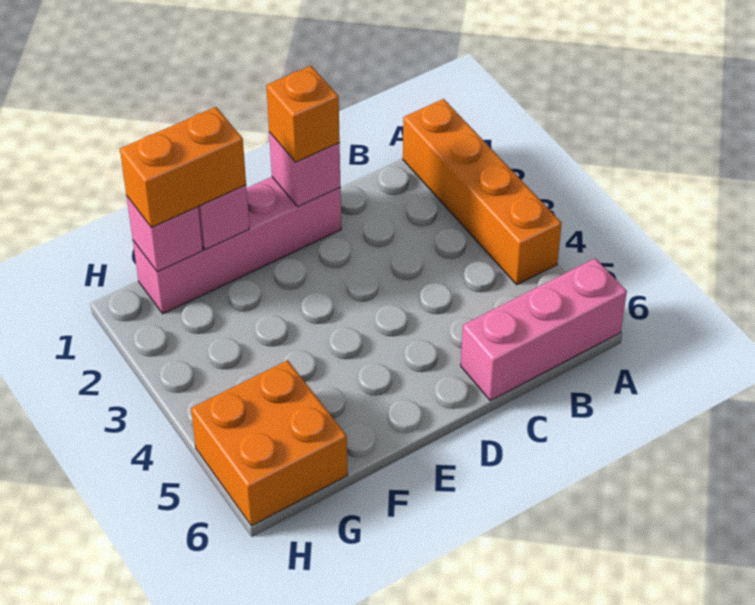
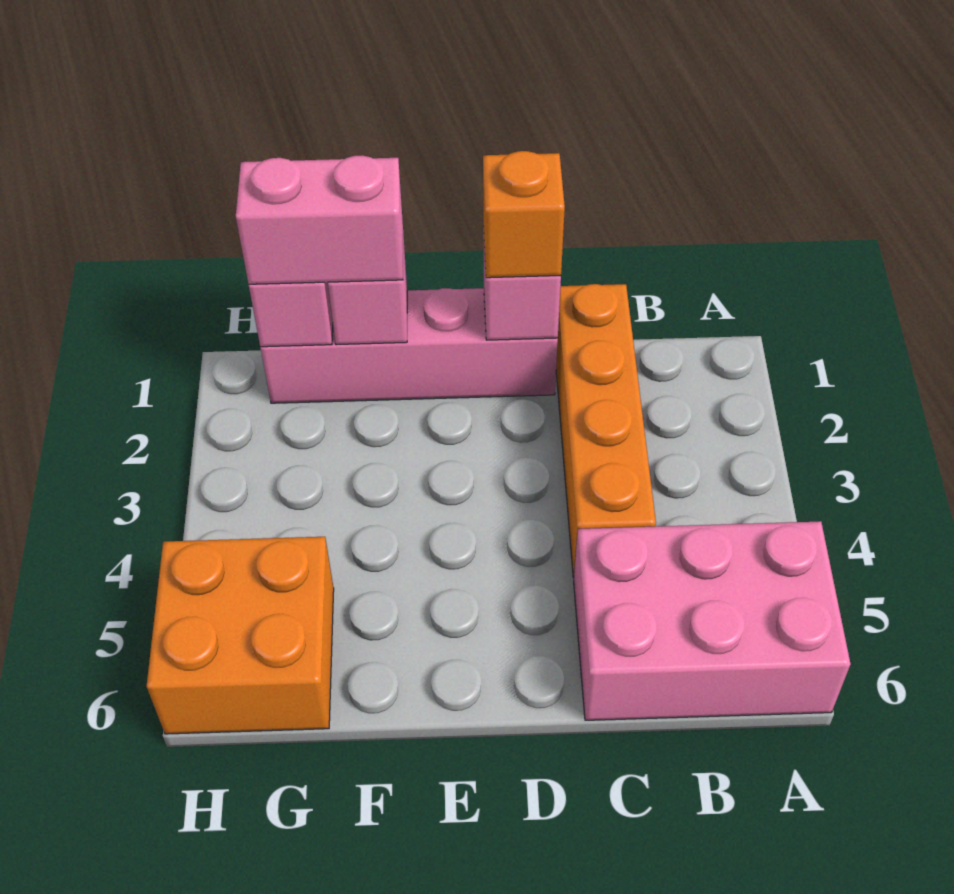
orange brick A1:A4 level 1 -> orange brick C1:C4 level 1
pink brick A6:C6 level 1 -> pink brick A5:C6 level 1
orange brick F1:G1 level 3 -> pink brick F1:G1 level 3

